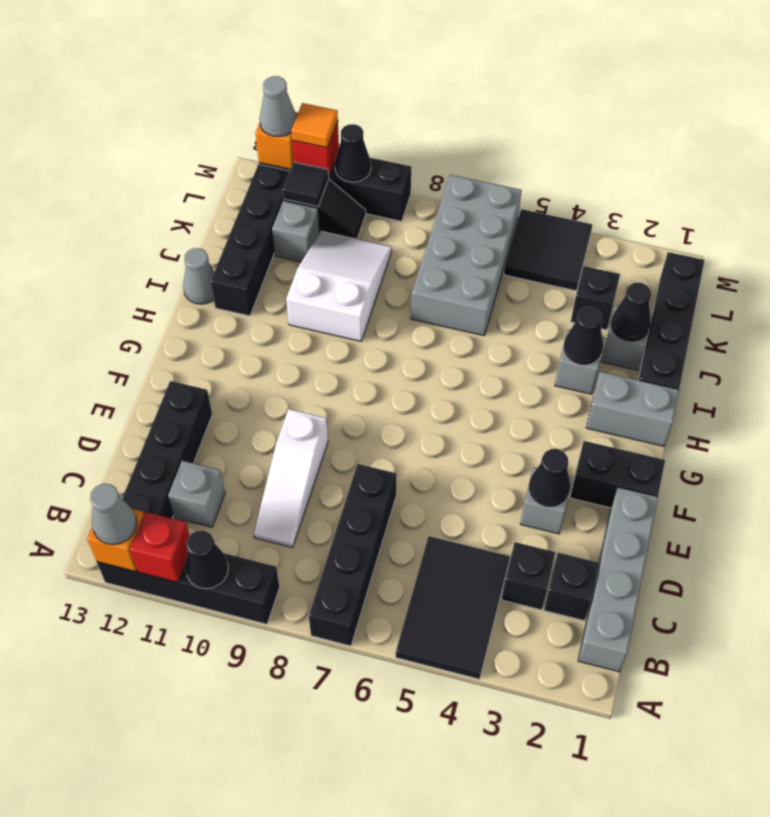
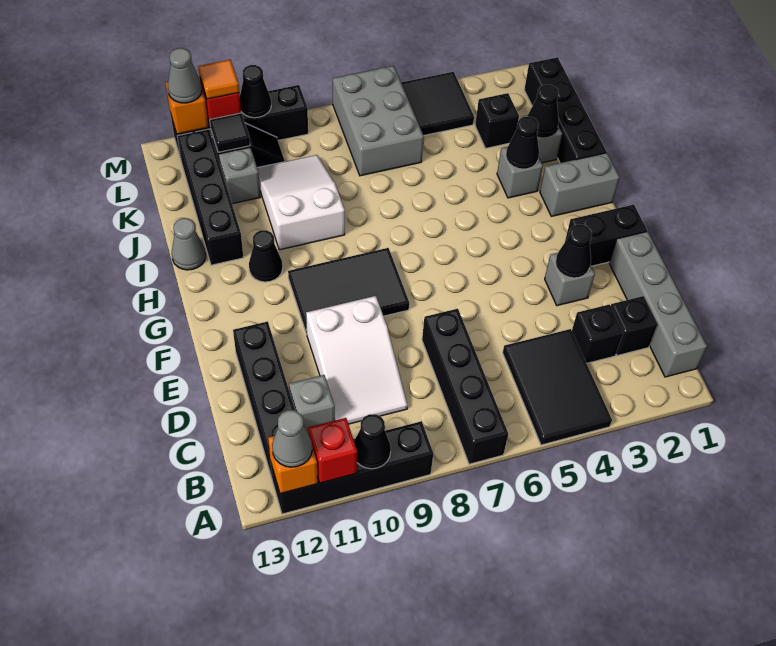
white slope C9:E9 level 1 top E -> white slope C9:E10 level 1 top E
none -> black tile F8:G10 level 1
none -> black cone H11 level 1
grey brick J6:M7 level 1 -> grey brick K6:M7 level 1

